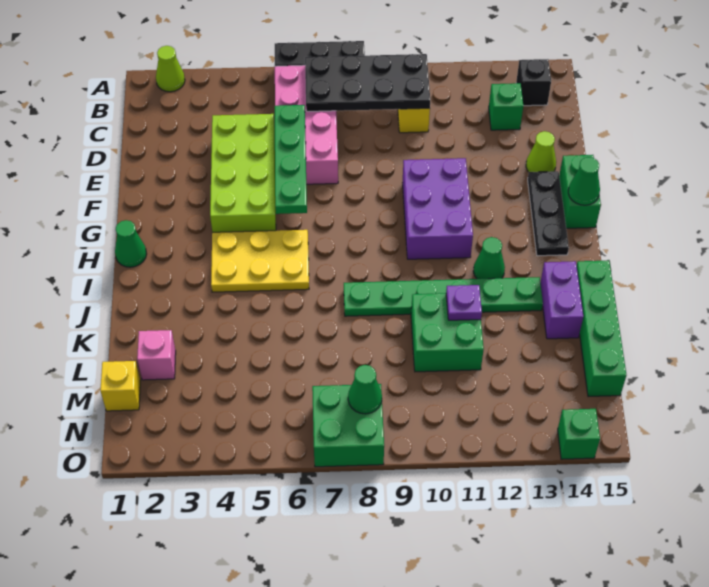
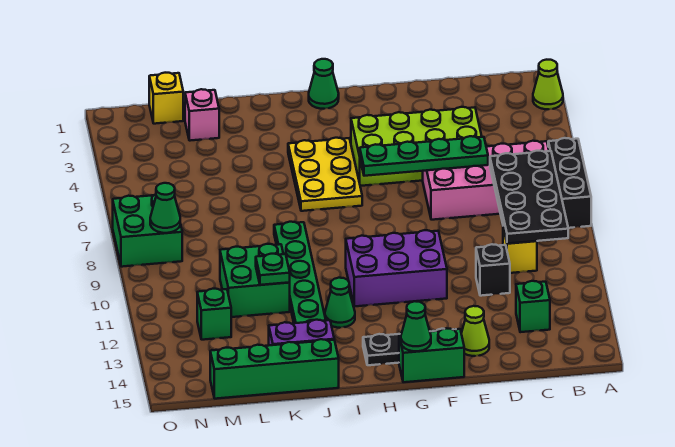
black brick B14 level 1 -> black brick D11 level 1
purple plate K11 level 2 -> green plate K11 level 2
green brick O14 level 1 -> green brick M12 level 1

